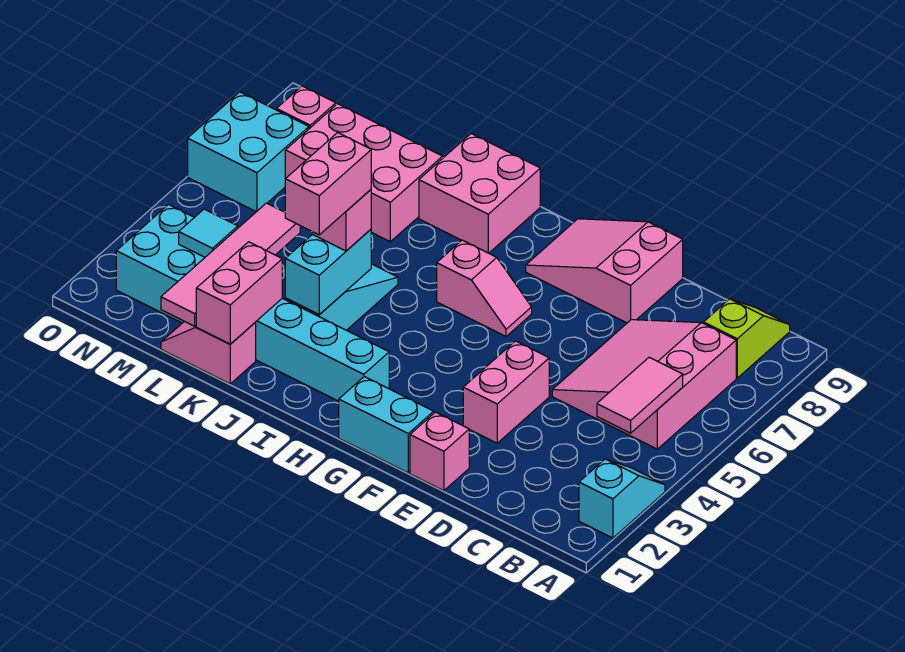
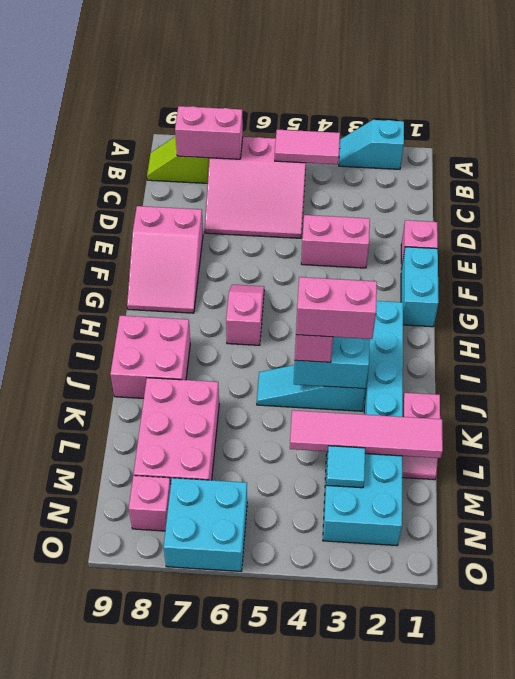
pink brick K1:K2 level 2 -> pink brick B7:B8 level 2

